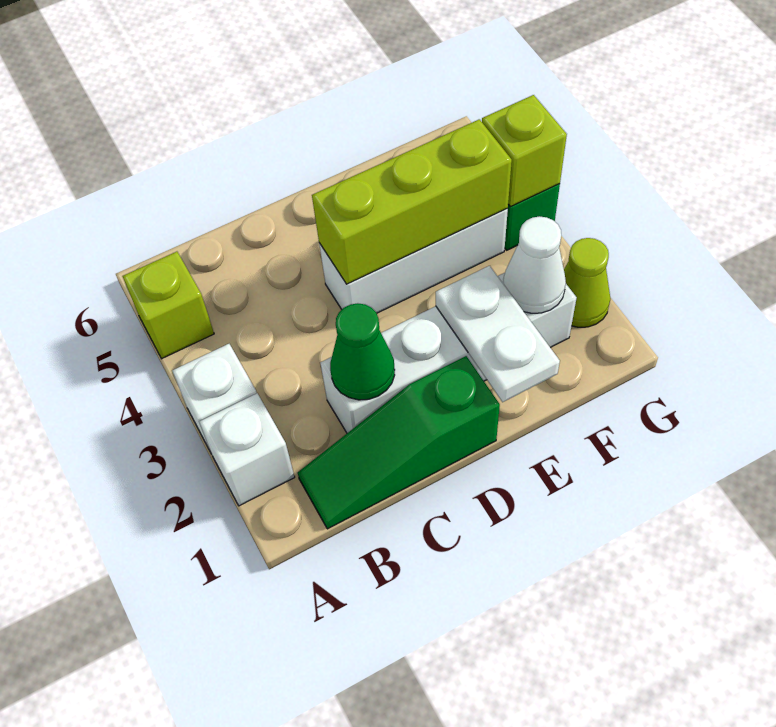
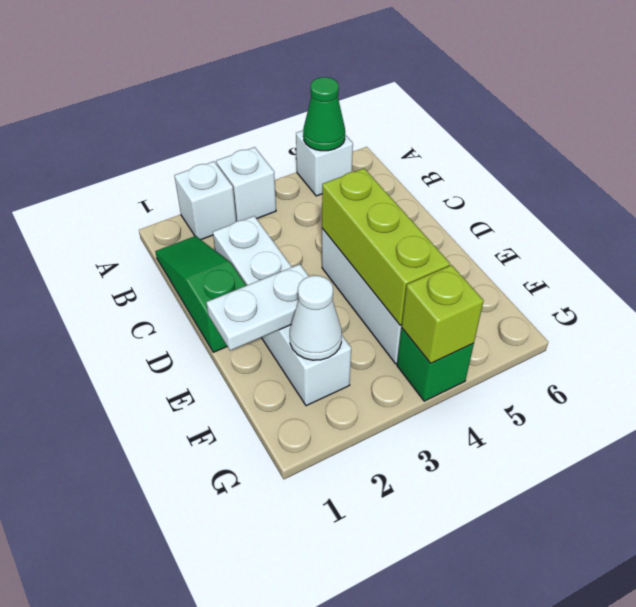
lime brick A5 level 1 -> white brick A5 level 1
green cone C2 level 2 -> green cone A5 level 2
lime cone G2 level 1 -> none

